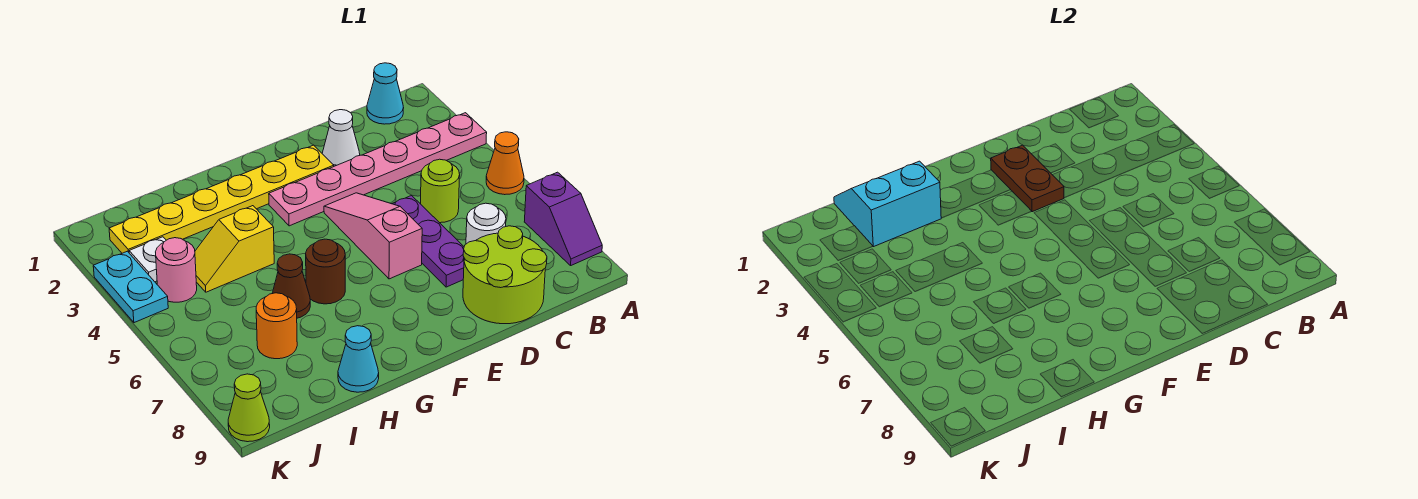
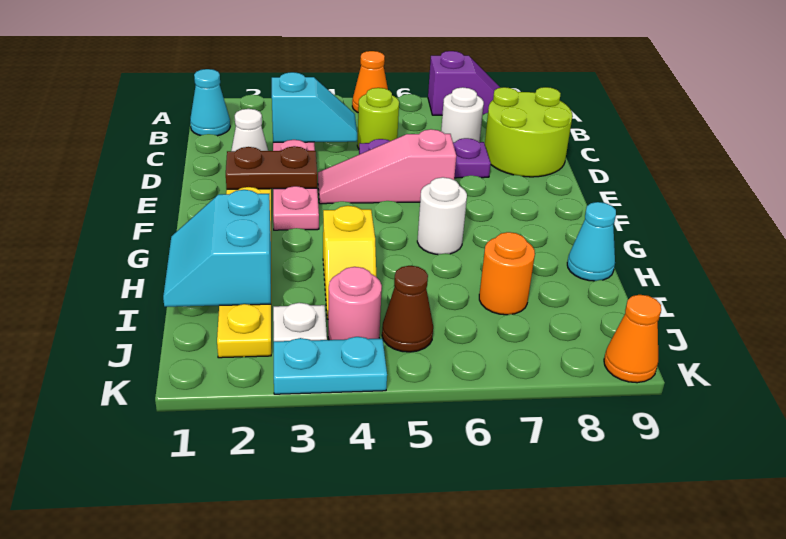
none -> cyan slope C3:C4 level 2 top 3
brown round brick G6 level 1 -> white round brick G6 level 1
brown cone H6 level 1 -> brown cone J5 level 1
lime cone K9 level 1 -> orange cone K9 level 1

